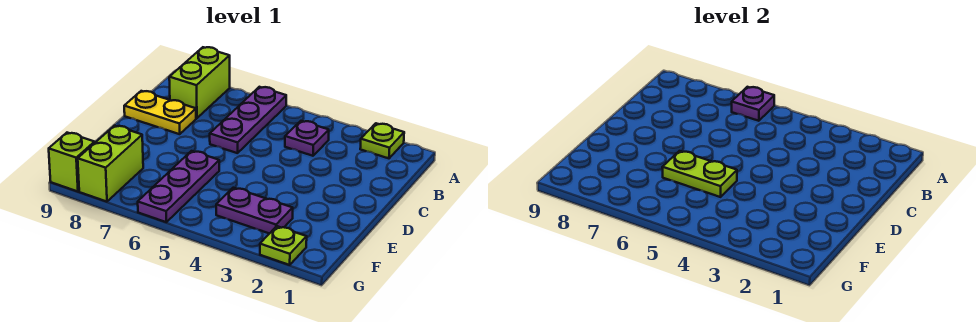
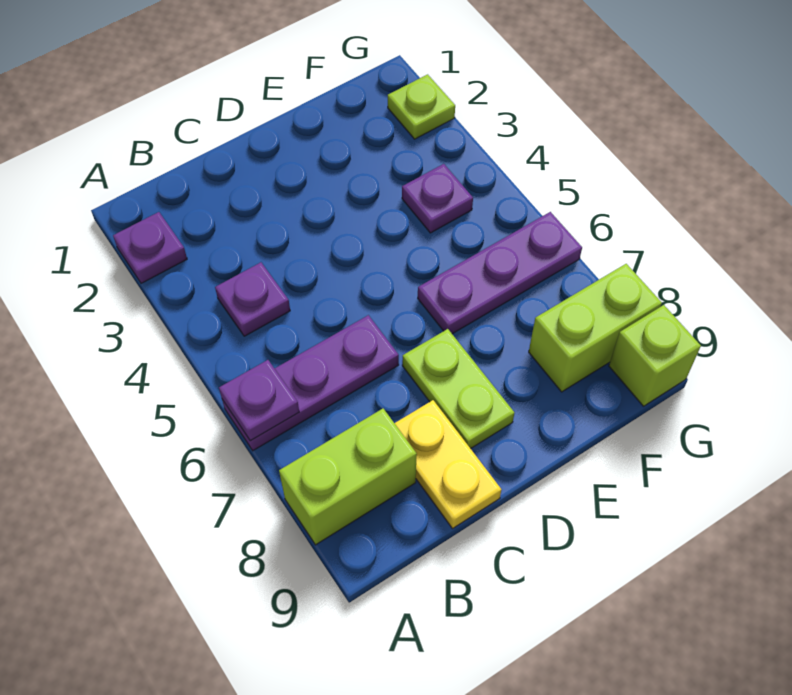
lime plate A2 level 1 -> purple plate A2 level 1
lime plate E5:E6 level 2 -> lime plate D7:D8 level 1
purple plate F3:F4 level 1 -> purple plate F4 level 1

